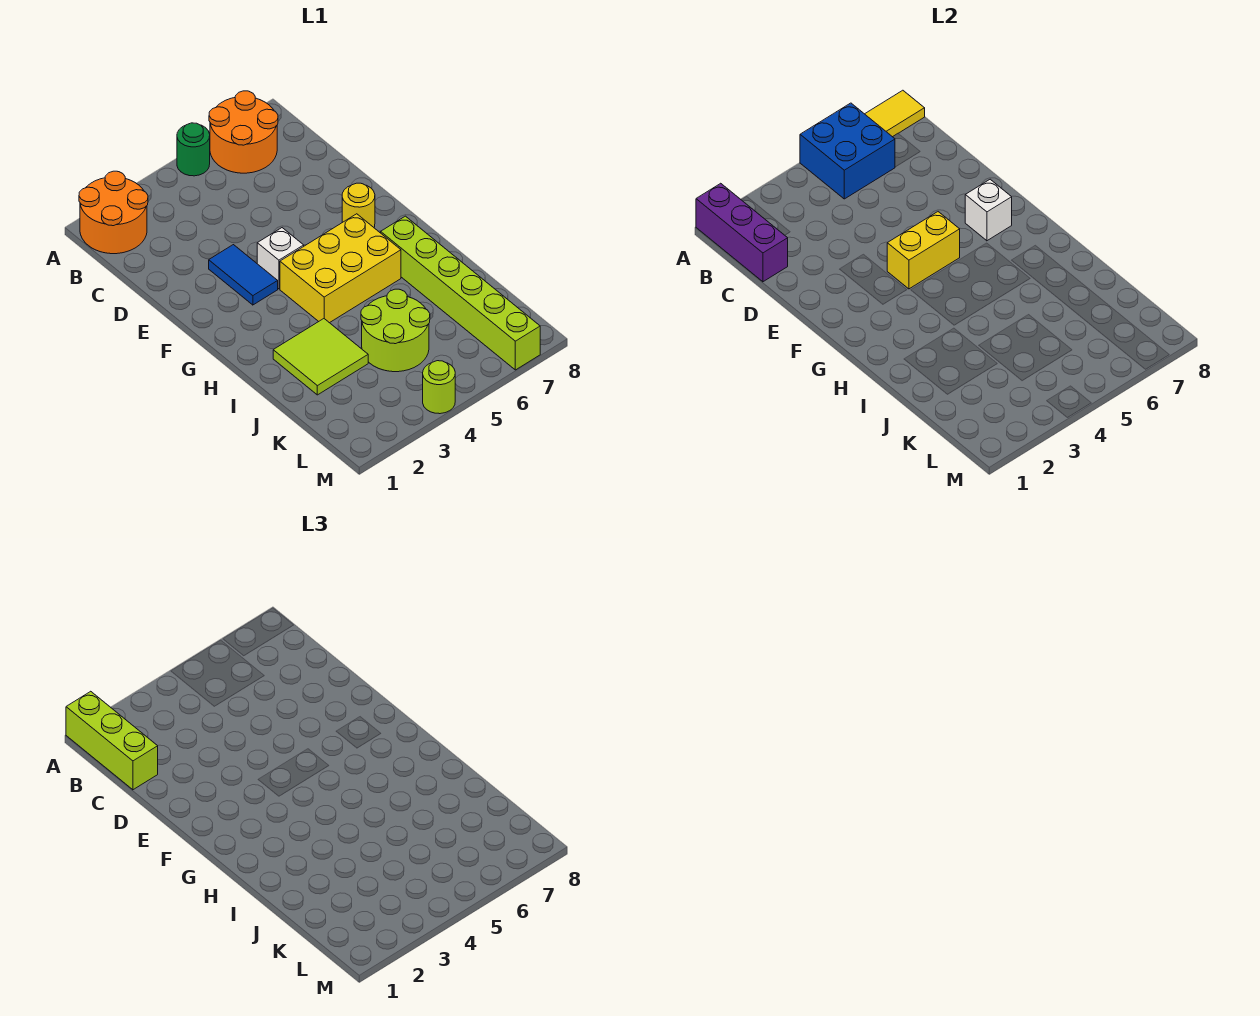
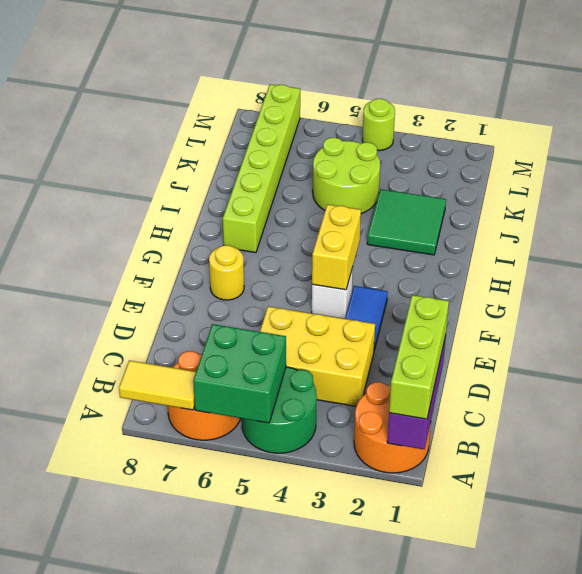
green round brick A5 level 1 -> green round brick A4:B5 level 1
blue brick A5:B6 level 2 -> green brick A5:B6 level 2
yellow brick F4:F5 level 2 -> yellow brick F4:G4 level 2
white brick F7 level 2 -> none
yellow brick G4:H6 level 1 -> yellow brick C3:D5 level 1
lime tile I2:J3 level 1 -> green tile I2:J3 level 1

